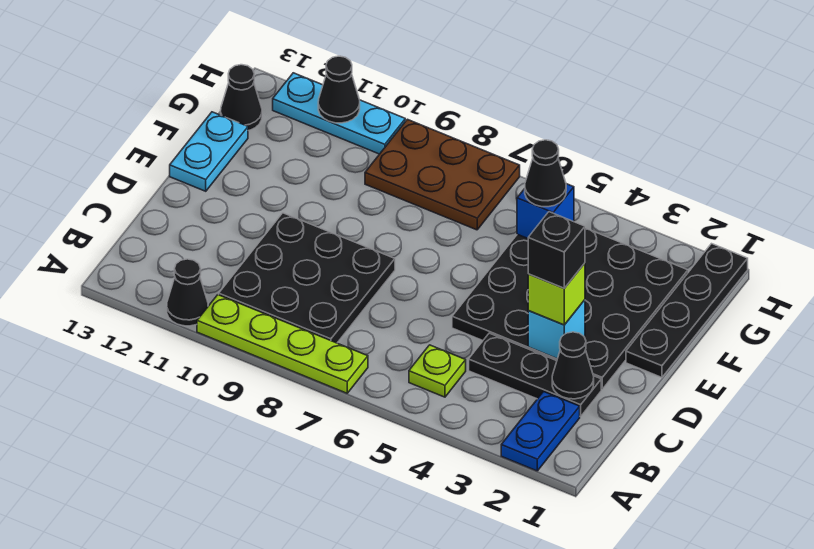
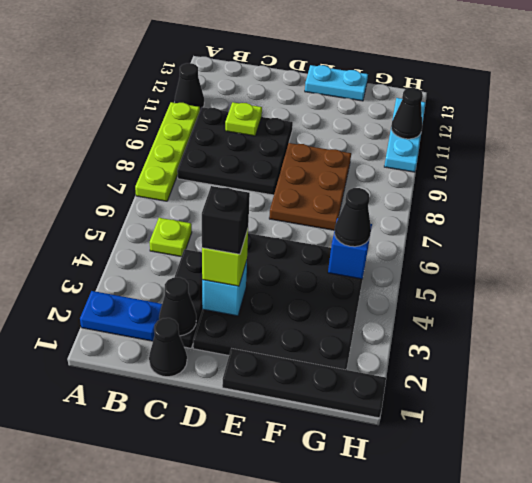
none -> lime plate C10 level 2
brown plate G7:H9 level 1 -> brown plate E7:F9 level 1
black cone G13 level 1 -> black cone C1 level 1

